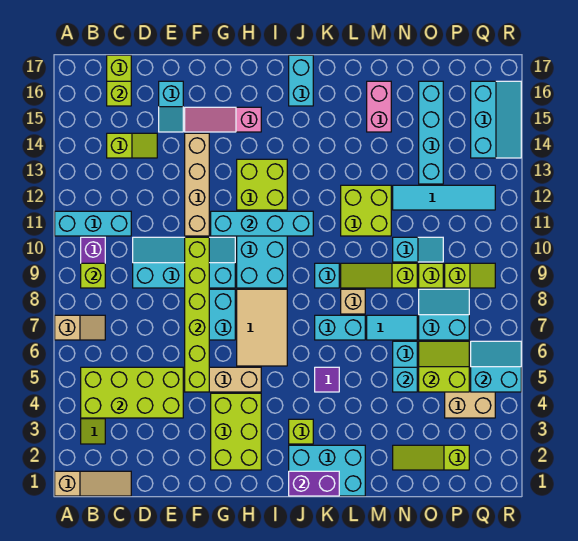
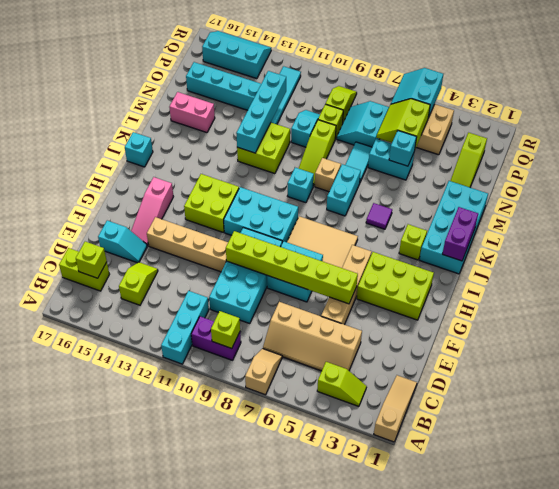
lime brick B4:E5 level 2 -> none
none -> tan slope C4:D7 level 1 top D
cyan slope D9:G10 level 1 top 9 -> cyan brick D9:G10 level 1
cyan brick G11:J11 level 2 -> cyan brick L12:O12 level 2
cyan brick J1:L2 level 1 -> cyan brick J1:M2 level 1
cyan brick J16:J17 level 1 -> cyan brick J17 level 1

